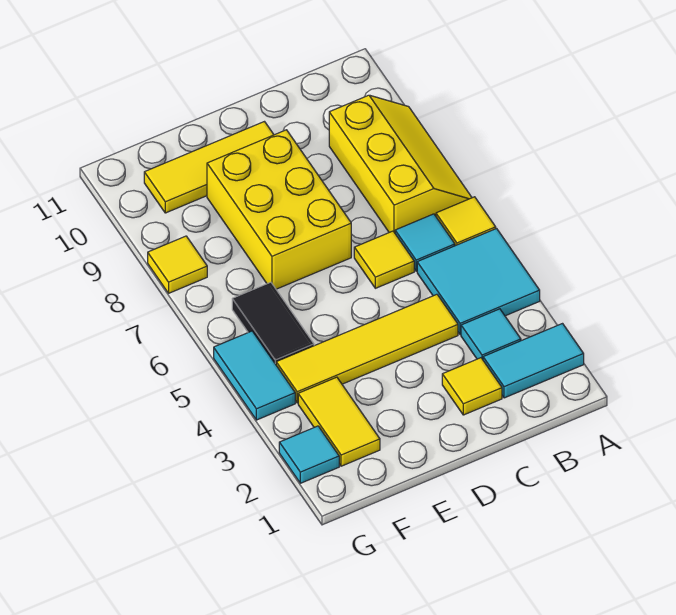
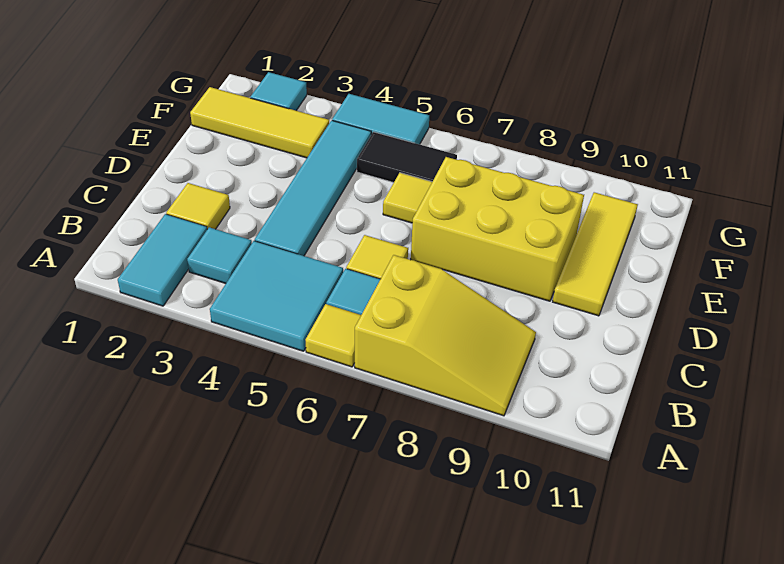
yellow slope A7:B9 level 1 top B -> yellow slope A7:B9 level 1 top 7
yellow tile C4:F4 level 1 -> cyan tile C4:F4 level 1
yellow tile F2:F3 level 1 -> yellow tile F1:F3 level 1
yellow tile G8 level 1 -> yellow tile E6 level 1

